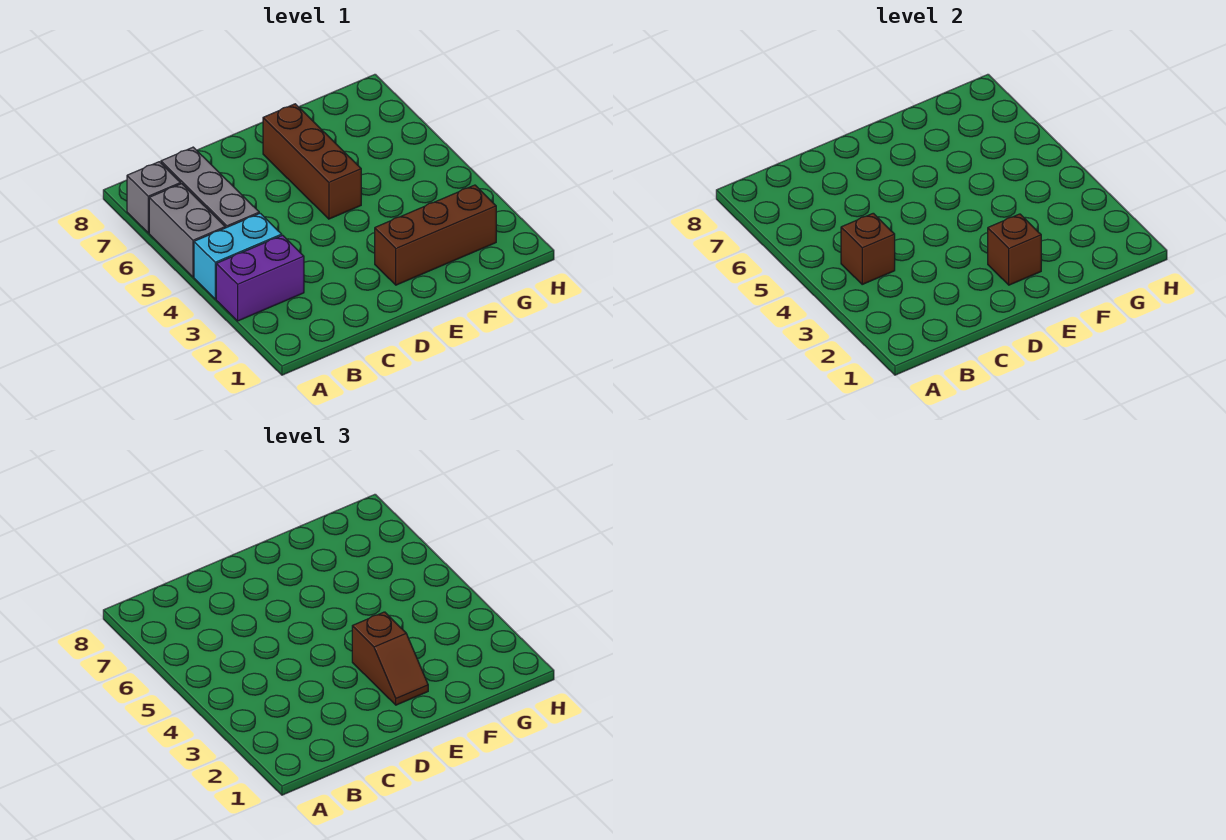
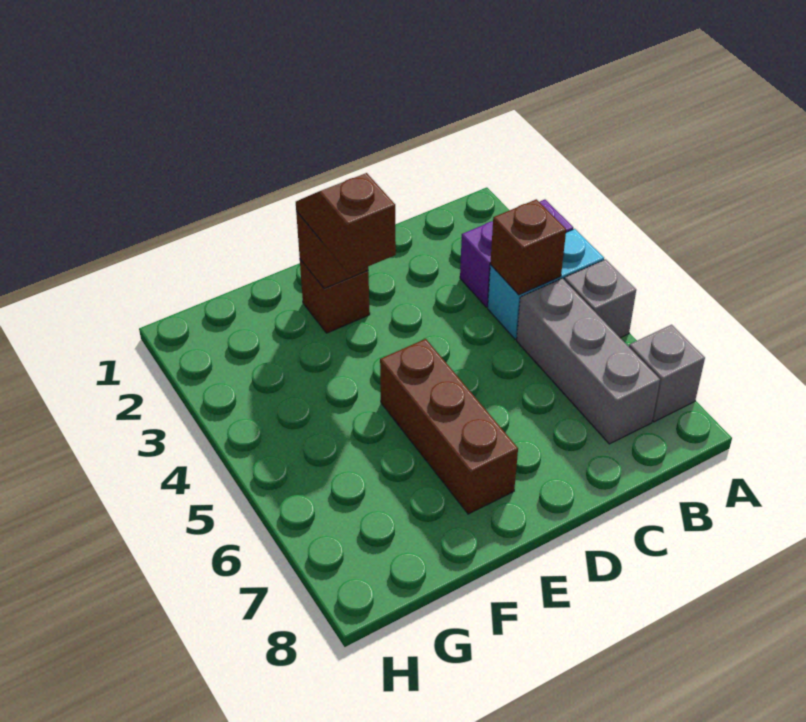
grey brick A5:A6 level 1 -> grey brick A5 level 1
brown brick E2:G2 level 1 -> brown brick E2 level 1

